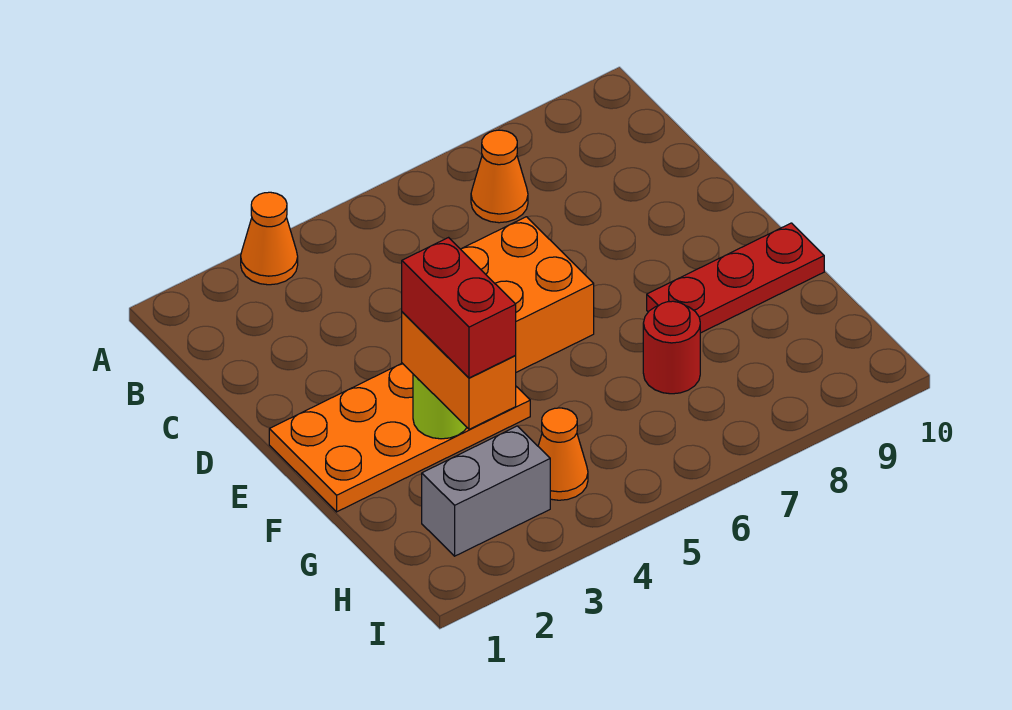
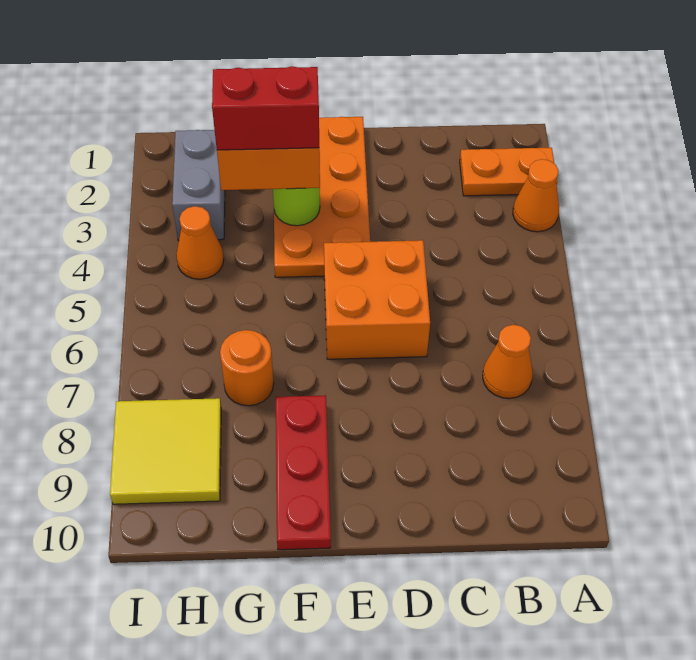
none -> orange plate A2:B2 level 1
red round brick G7 level 1 -> orange round brick G7 level 1
none -> yellow tile H8:I9 level 1

